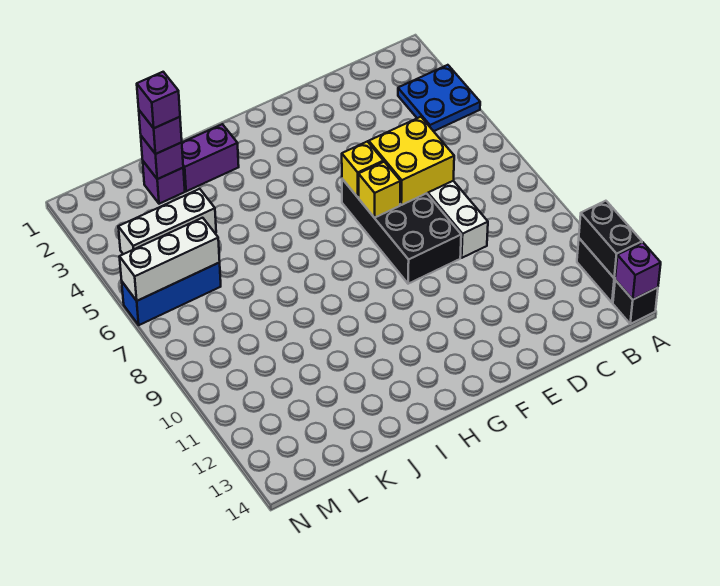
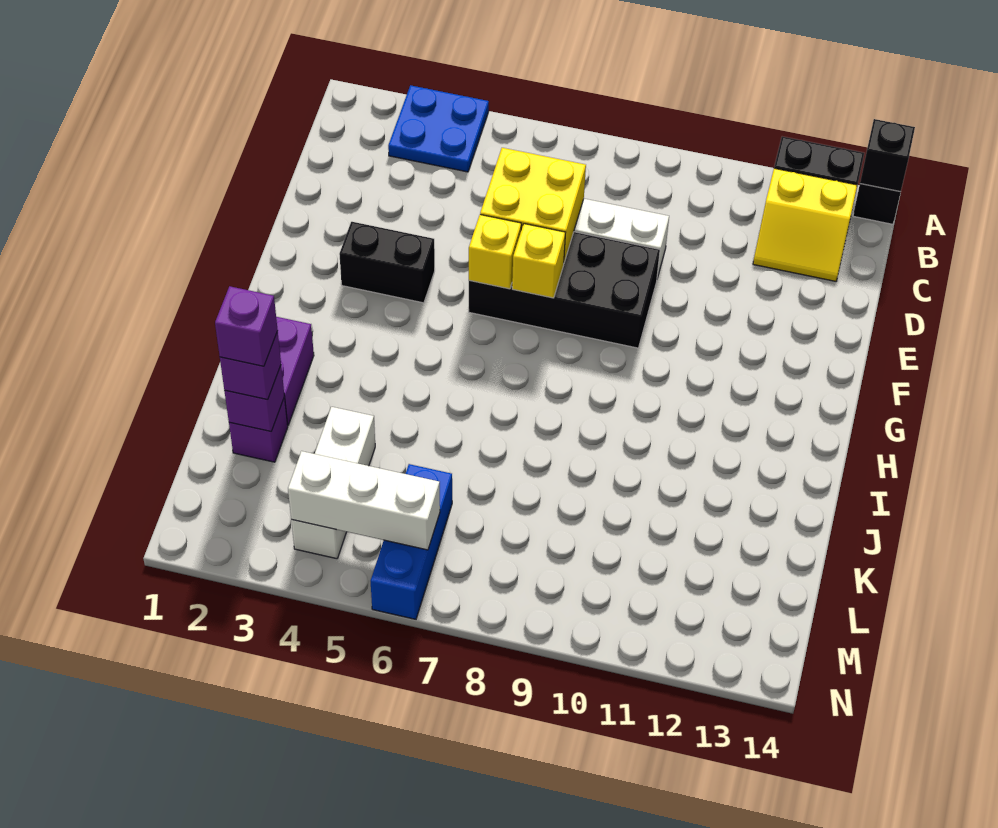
black brick A12:A13 level 2 -> black brick F3:F4 level 1
purple brick A14 level 2 -> black brick A14 level 2
none -> yellow slope B12:C13 level 1 top B
white brick L6:N6 level 2 -> white brick M4:M6 level 2

